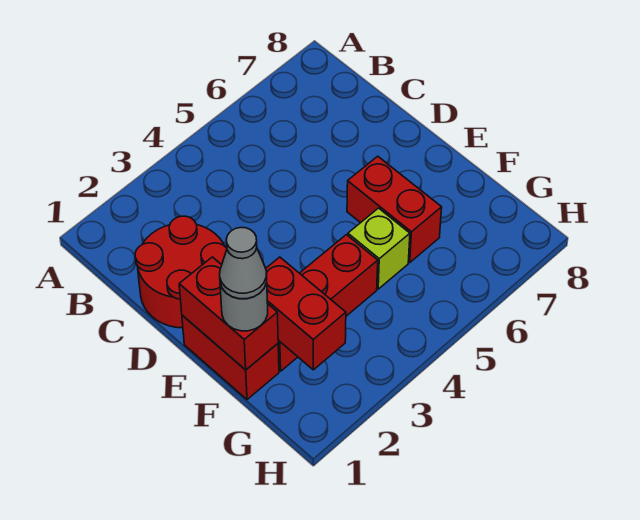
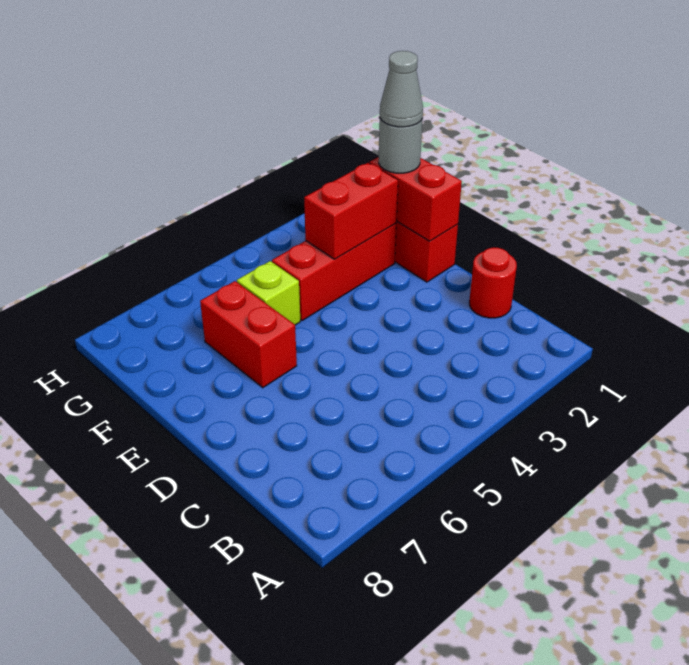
red round brick C1:D2 level 1 -> red round brick C1 level 1
red brick F2:G2 level 2 -> red brick F2:F3 level 2

